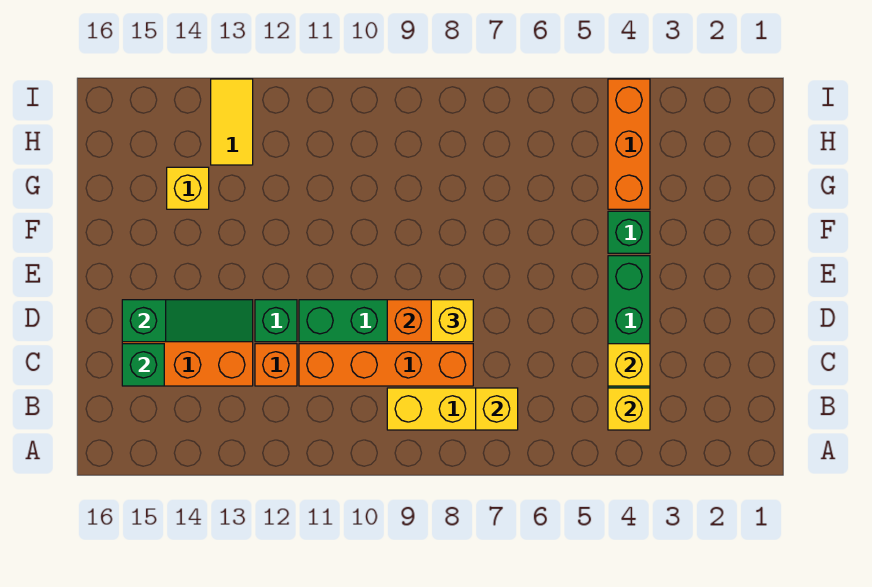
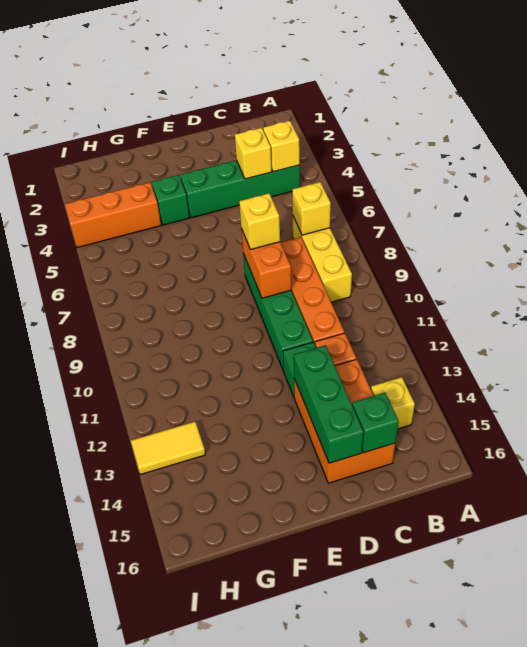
green slope D13:D15 level 2 top 15 -> green brick D13:D15 level 2
yellow brick G14 level 1 -> yellow brick B14 level 1

